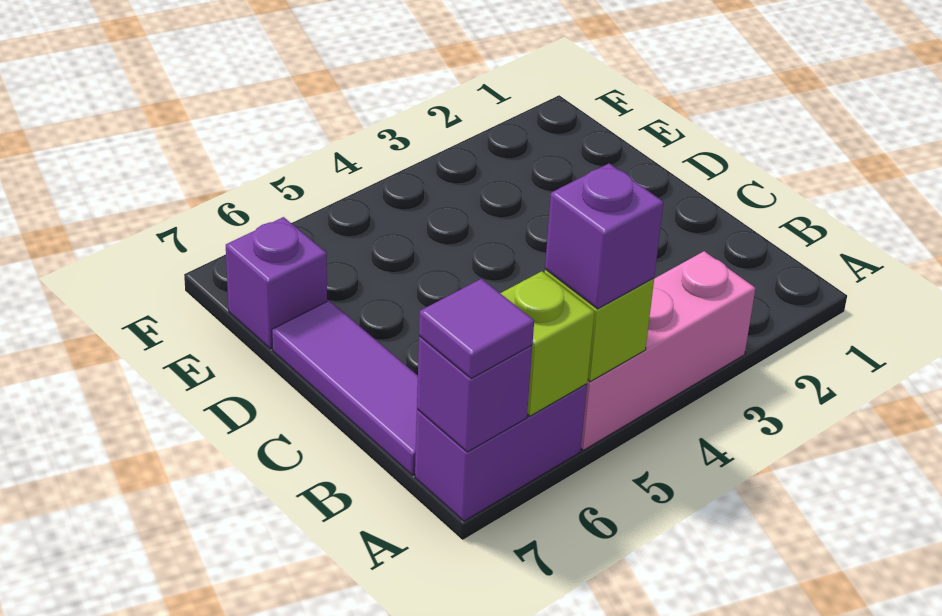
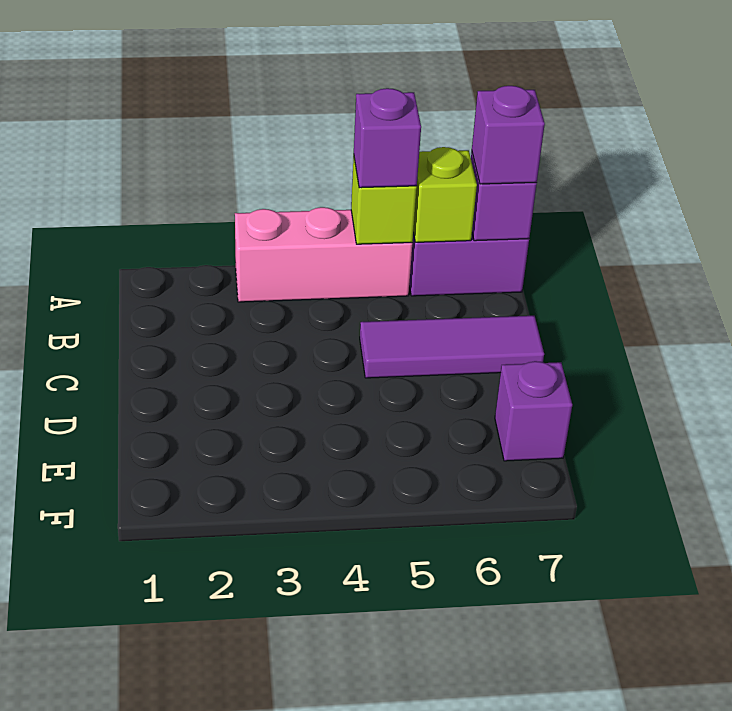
purple tile A7 level 3 -> purple brick A7 level 3
purple tile B7:D7 level 1 -> purple tile C5:C7 level 1

